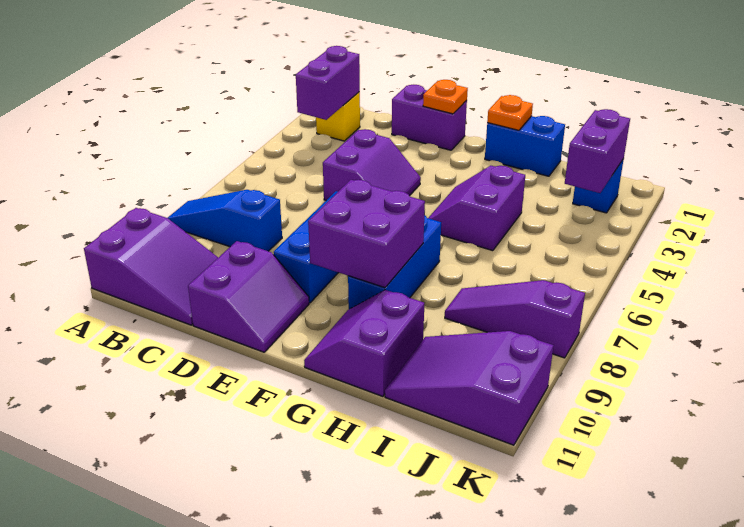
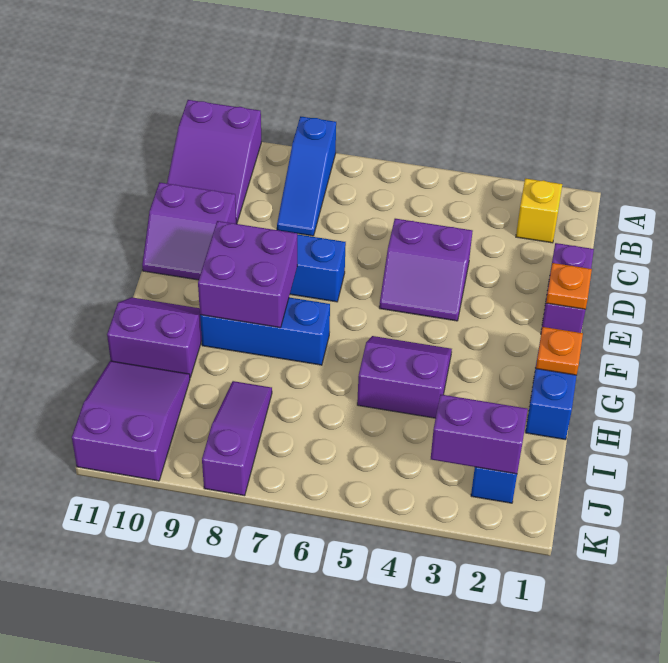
blue slope A8:C8 level 1 top C -> blue slope A8:C8 level 1 top A
purple brick B2:B3 level 2 -> none

